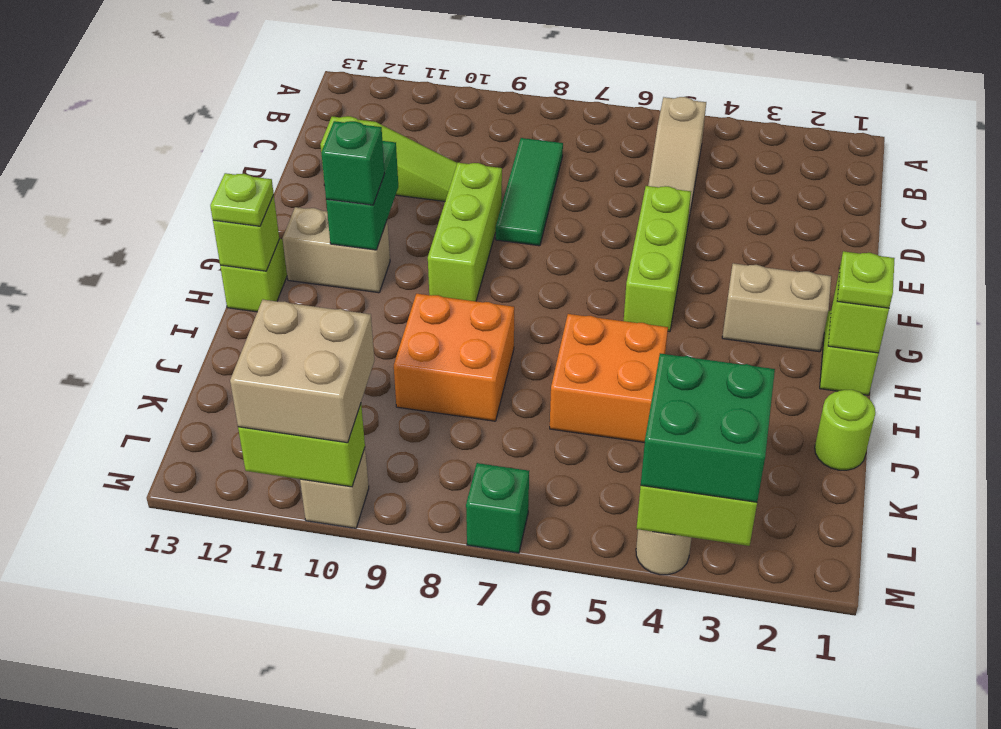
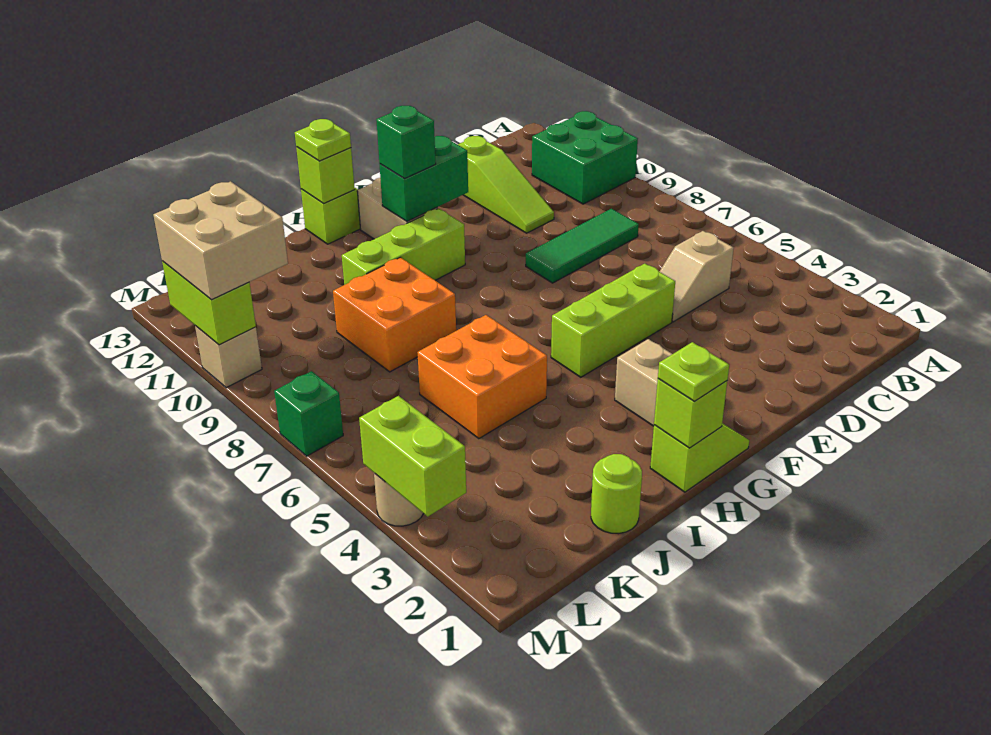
tan slope B5:D5 level 1 top B -> tan slope C5:D5 level 1 top C
lime brick E9:G9 level 1 -> lime brick G10:I10 level 1
green brick L3:M4 level 3 -> green brick A10:B11 level 1

